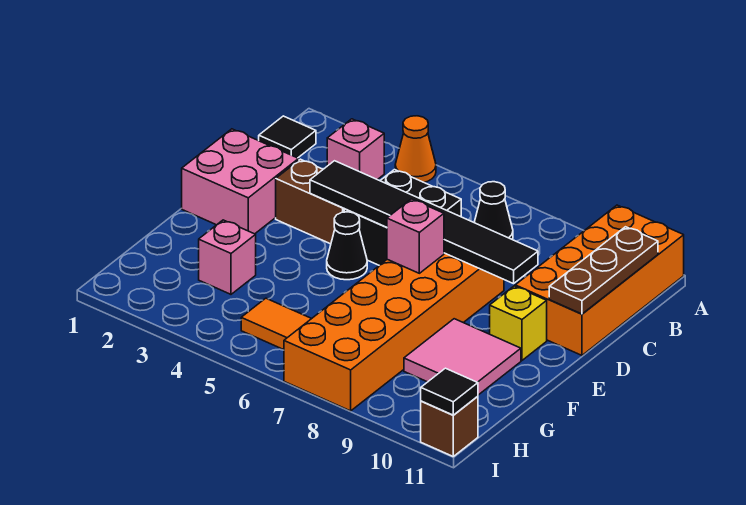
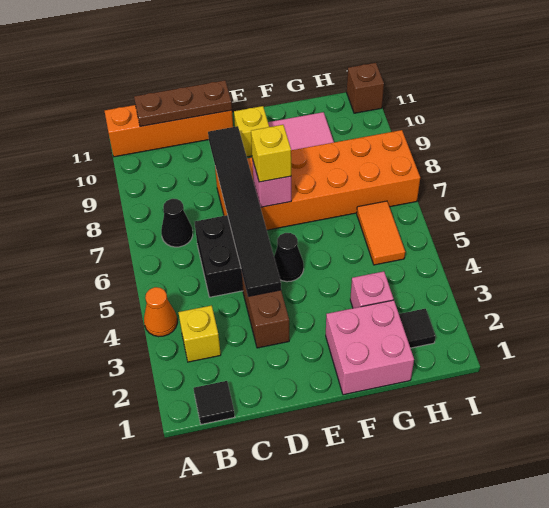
orange brick A10:D11 level 1 -> orange brick A11:D11 level 1
pink brick B3 level 1 -> yellow brick B3 level 1
pink brick D1:E2 level 1 -> pink brick F1:G2 level 1
none -> yellow brick E7 level 3
black tile I11 level 2 -> black tile H2 level 1

